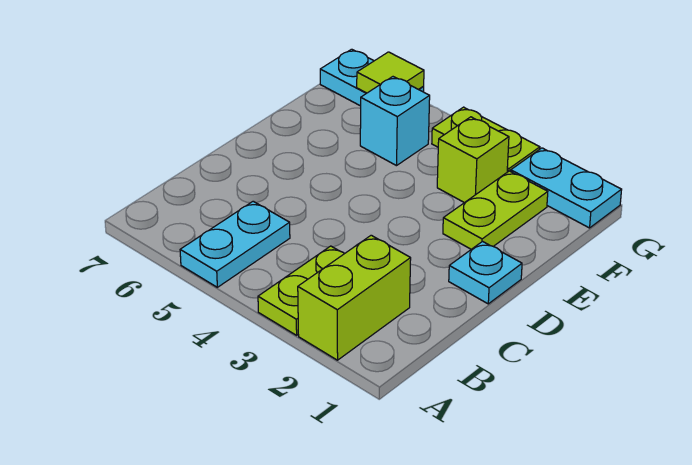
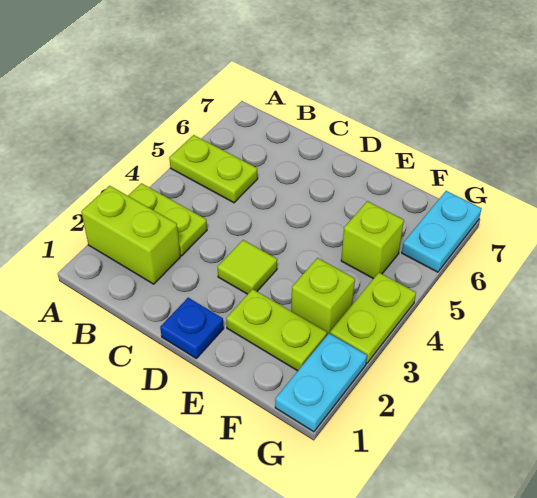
cyan plate A5:B5 level 1 -> lime plate A5:B5 level 1
cyan plate D1 level 1 -> blue plate D1 level 1
cyan brick F5 level 1 -> lime brick F5 level 1
lime tile G6 level 2 -> lime tile D3 level 1

